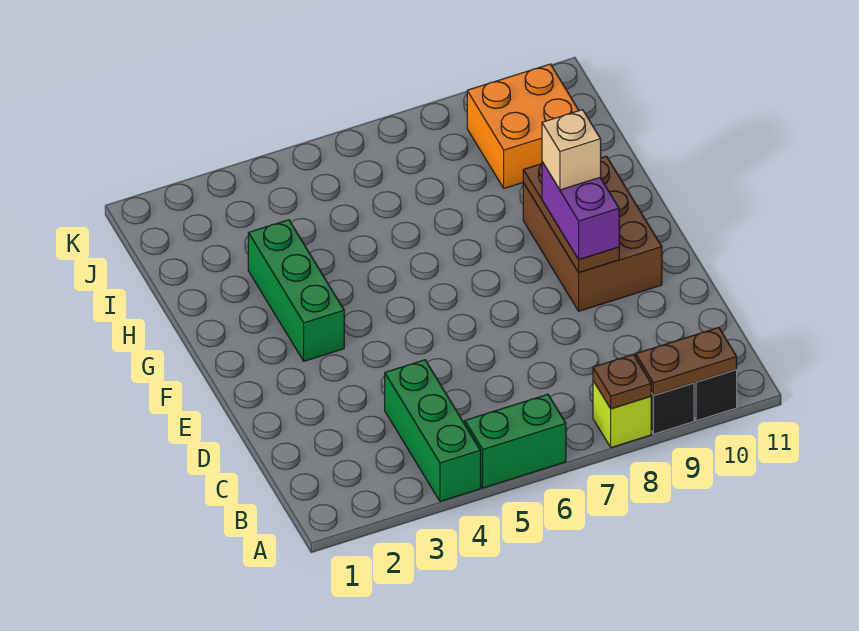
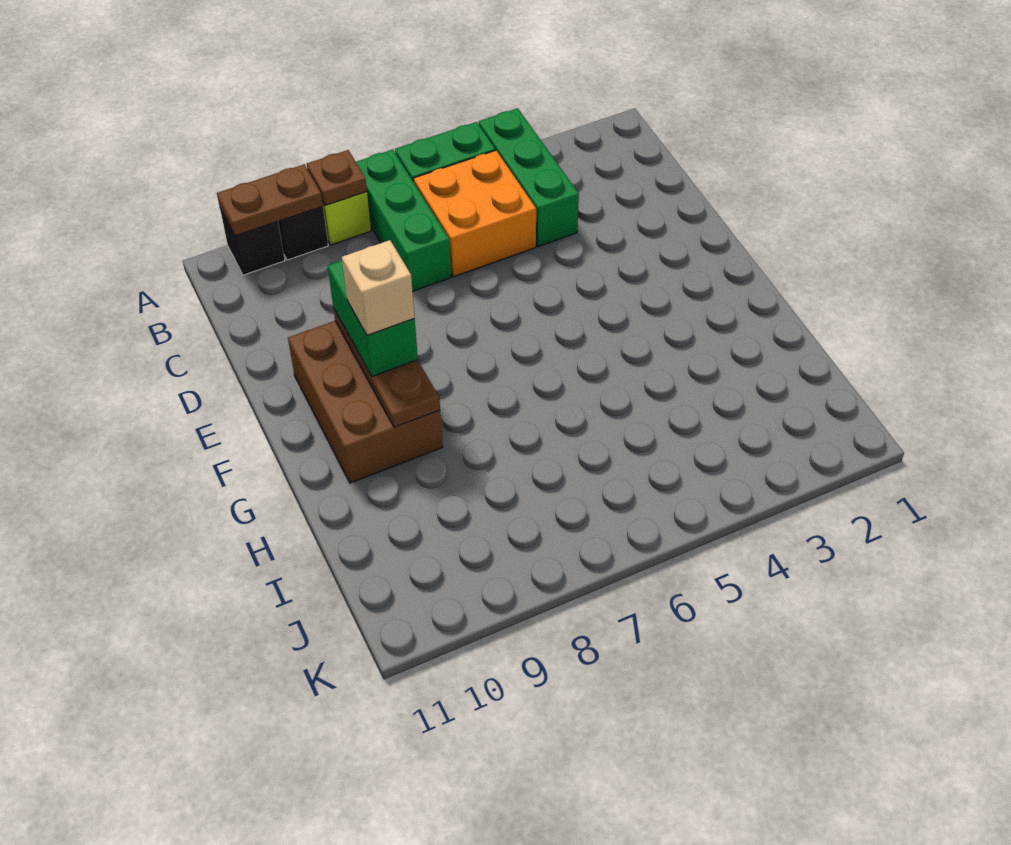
purple brick E9:F9 level 3 -> green brick E9:F9 level 3
green brick F3:H3 level 1 -> green brick A7:C7 level 1
orange brick I9:J10 level 1 -> orange brick B5:C6 level 1

